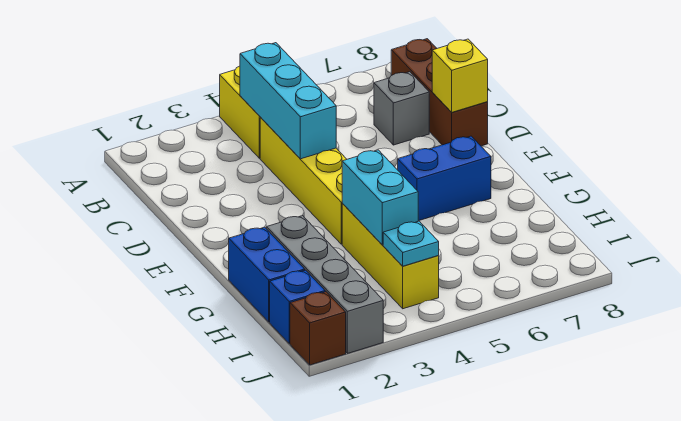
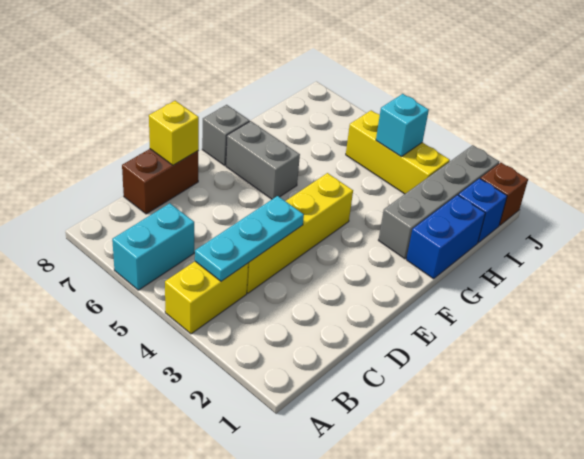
cyan brick B4:D4 level 2 -> cyan plate B4:D4 level 2
brown brick B8:D8 level 1 -> brown brick C8:D8 level 1
grey brick C7 level 1 -> grey brick F8 level 1
blue brick F6:F7 level 1 -> grey brick F6:F7 level 1
yellow brick G4:I4 level 1 -> yellow brick I3:I5 level 1
cyan brick G4:H4 level 2 -> cyan brick A6:B6 level 1
cyan plate I4 level 2 -> cyan brick I4 level 2

